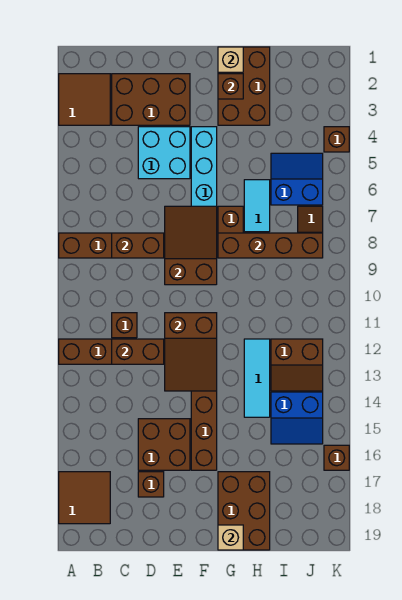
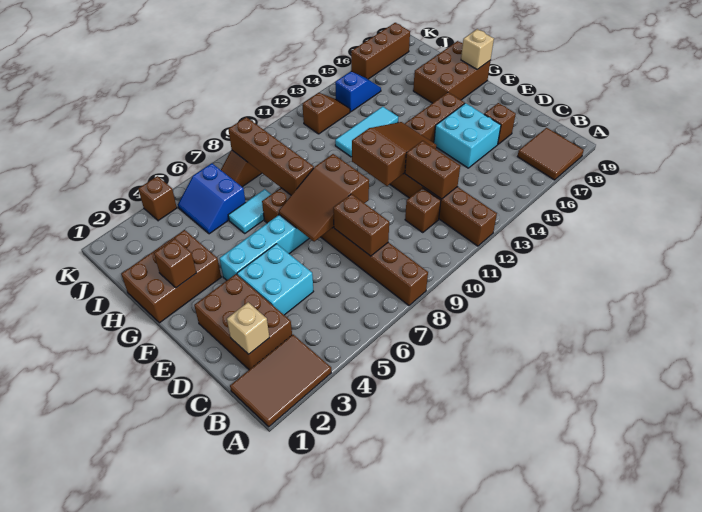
brown tile A2:B3 level 1 -> brown tile A1:B3 level 1
brown brick D15:E16 level 1 -> cyan brick D15:E16 level 1
tan brick G1 level 2 -> tan brick C2 level 2
brown slope I12:J13 level 1 top 12 -> brown slope J12:J13 level 1 top 12
blue slope I14:J15 level 1 top 14 -> blue slope J14:J15 level 1 top 14
brown brick K16 level 1 -> brown brick K16:K18 level 1

